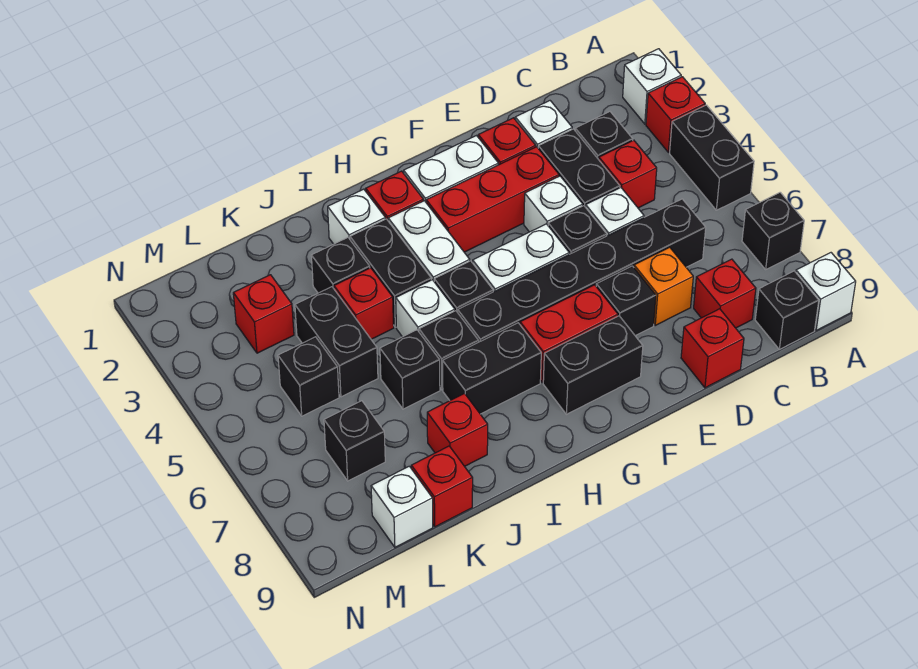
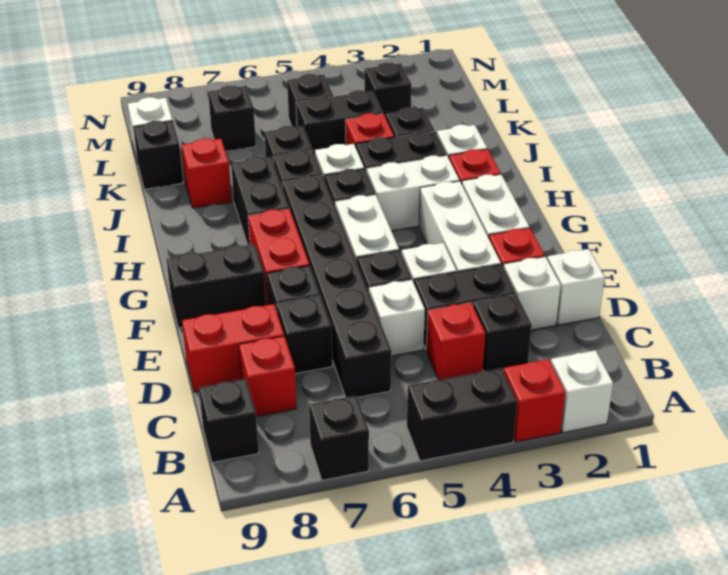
white brick A9 level 1 -> white brick D1 level 1
orange brick D7 level 1 -> black brick D7 level 1
red brick D9 level 1 -> red brick D8:D9 level 1
red brick E3:G3 level 1 -> white brick E3:G3 level 1
black brick F8:G8 level 1 -> black brick F8:F9 level 1
red brick K9 level 1 -> black brick K9 level 1
red brick L3 level 1 -> black brick L3 level 1

